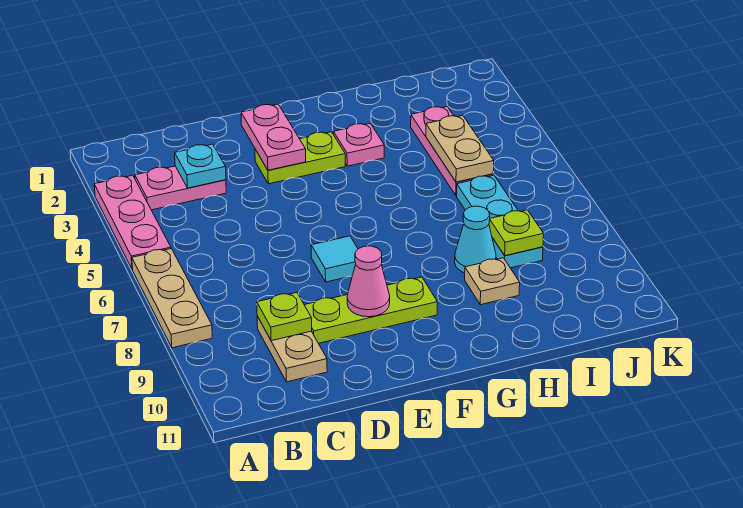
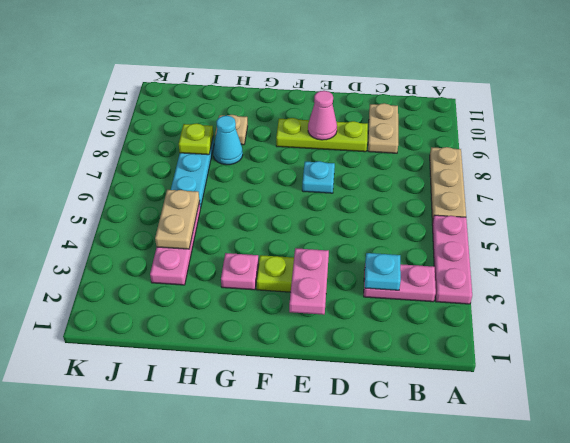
lime plate C9 level 2 -> none
cyan tile E7 level 1 -> cyan plate E7 level 1

